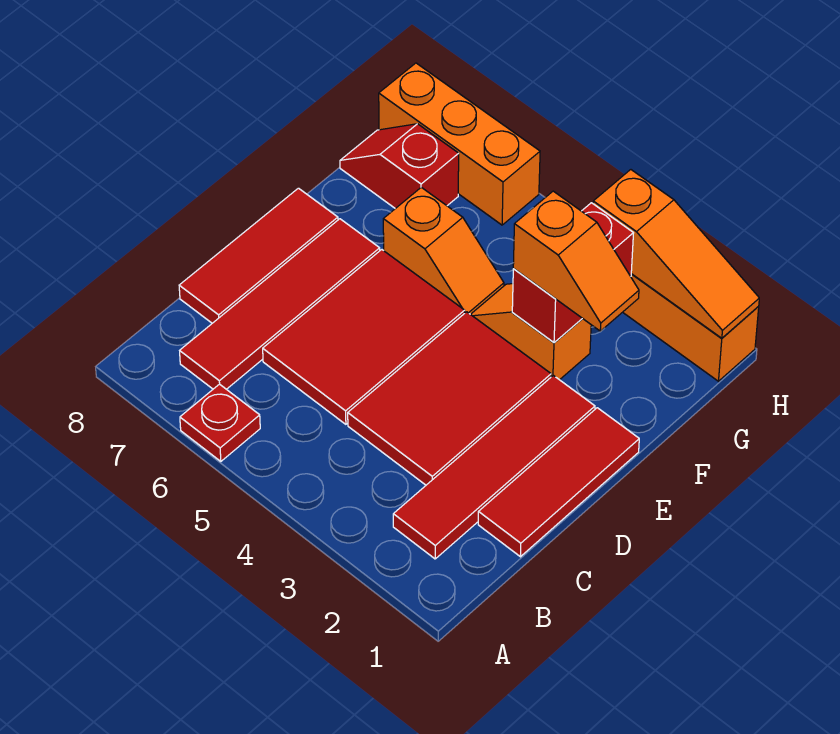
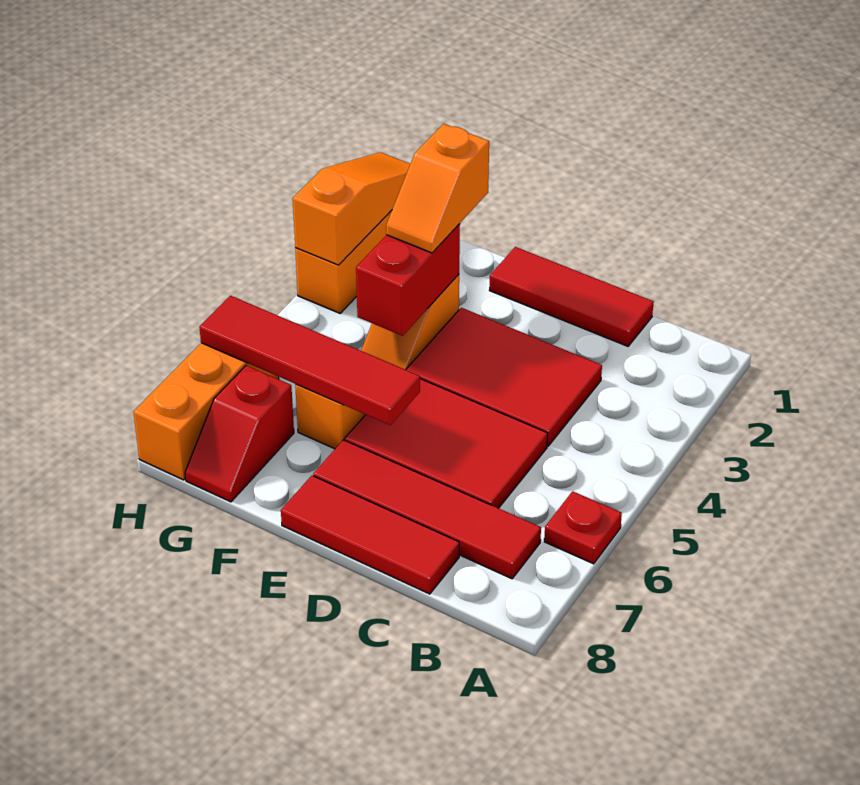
red tile B2:E2 level 1 -> red tile E6:H6 level 2
orange slope F2:F3 level 3 top 3 -> orange slope F2:F3 level 3 top 2
red brick F3:G3 level 2 -> red brick F3:F4 level 2

